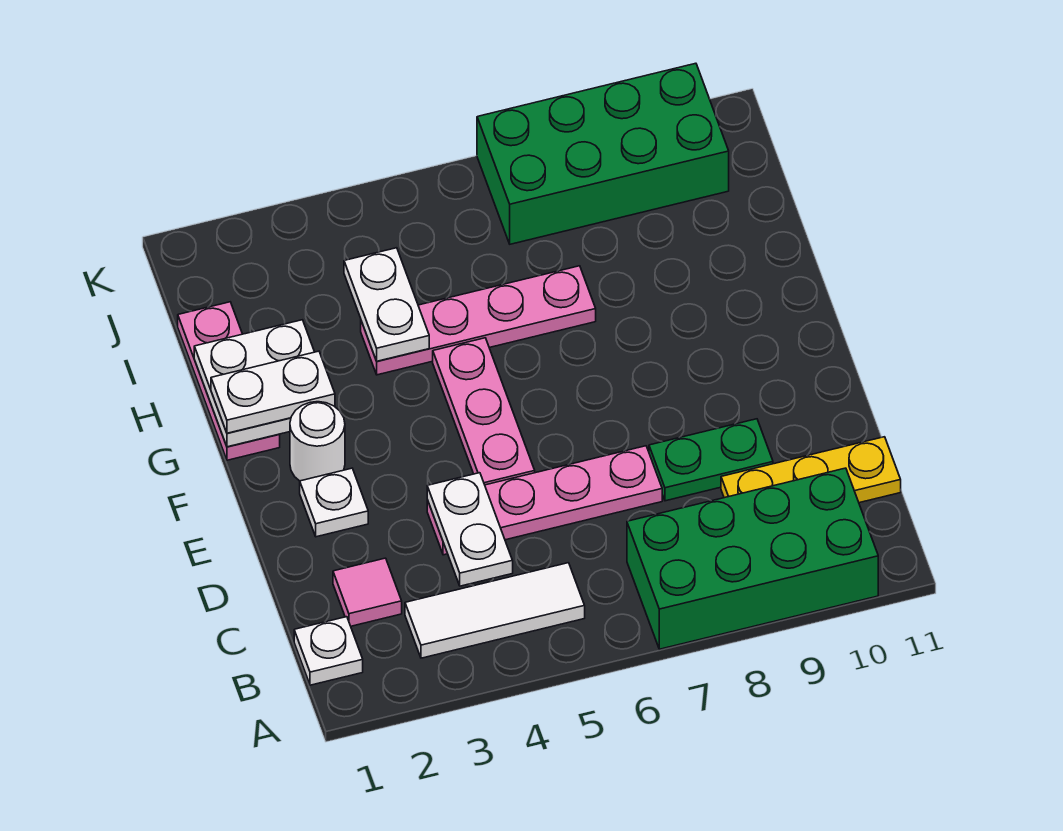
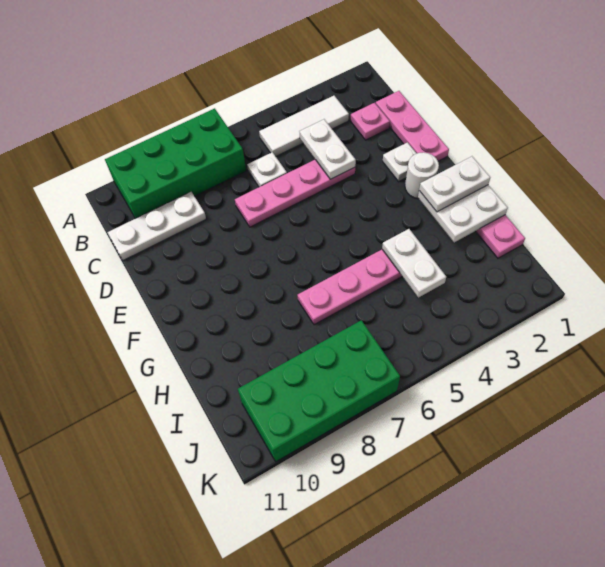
white plate B1 level 1 -> white plate C6 level 1
pink tile C2 level 1 -> pink plate C2 level 1
yellow plate C9:C11 level 1 -> white plate C9:C11 level 1
green plate D8:D9 level 1 -> none
pink plate E5:G5 level 1 -> pink plate C1:E1 level 1

